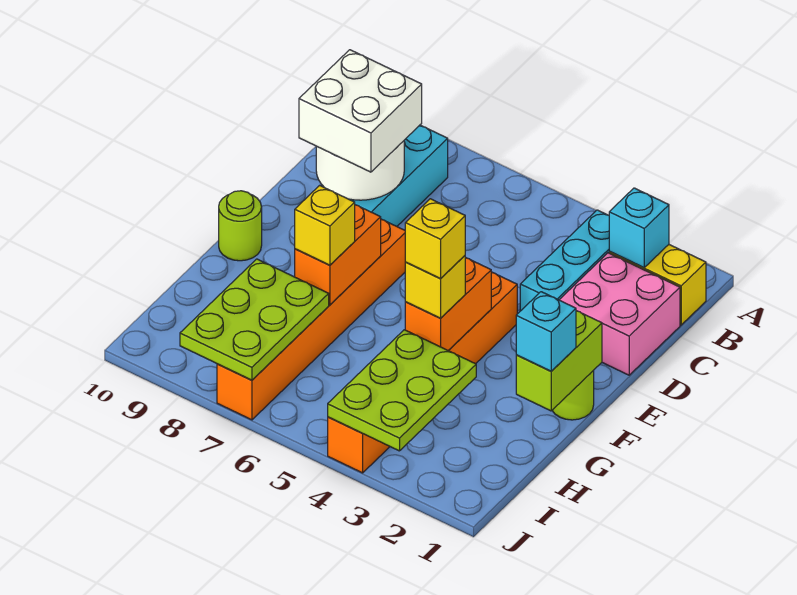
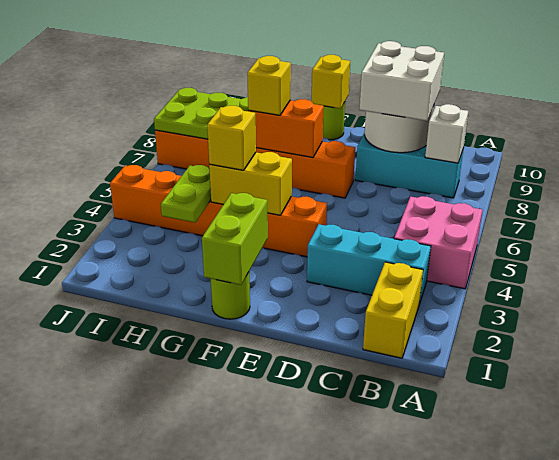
cyan brick B2 level 2 -> none
none -> white brick B8 level 2
pink brick C1:D2 level 1 -> pink brick A4:B5 level 1
lime brick F1:G1 level 2 -> lime brick F1:F2 level 2
orange brick F4:G4 level 2 -> yellow brick F4:G4 level 2
cyan brick G1 level 3 -> none
yellow brick G4 level 4 -> yellow brick F10 level 2
lime plate H3:J4 level 2 -> lime plate H3:H4 level 2

